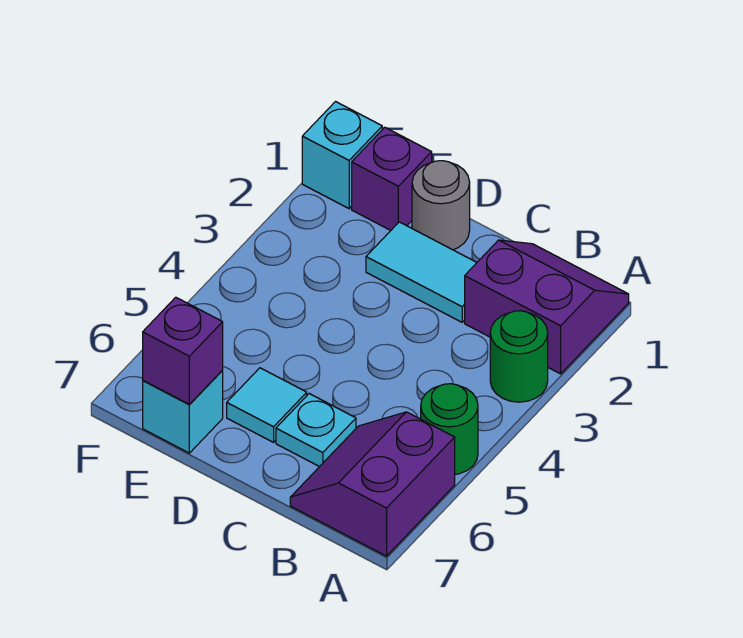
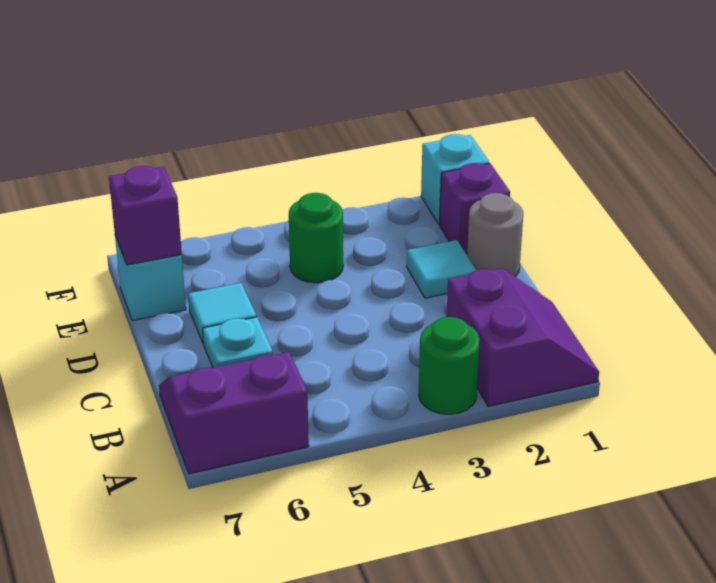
green round brick A5 level 1 -> green round brick E4 level 1
cyan tile C2:D2 level 1 -> cyan tile D2 level 1

